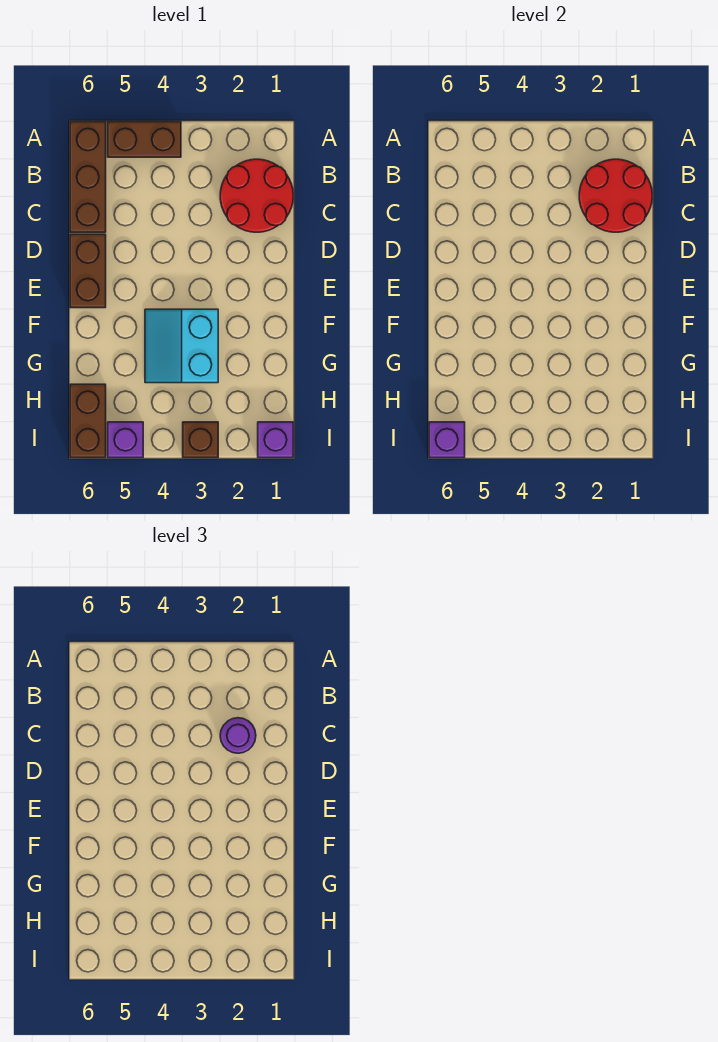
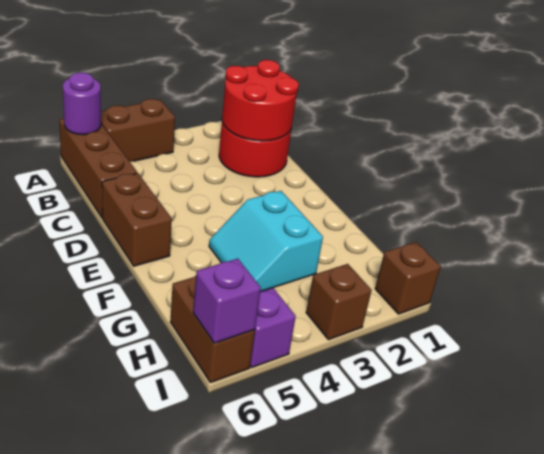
purple round brick C2 level 3 -> purple round brick A6 level 2
purple brick I1 level 1 -> brown brick I1 level 1

